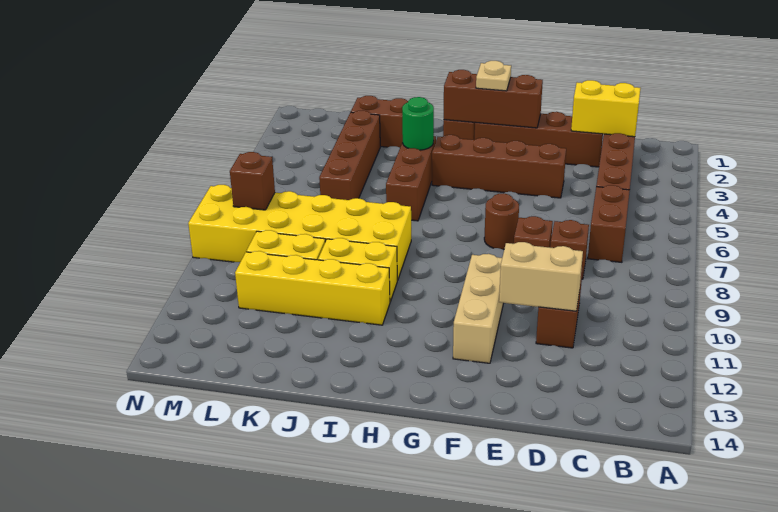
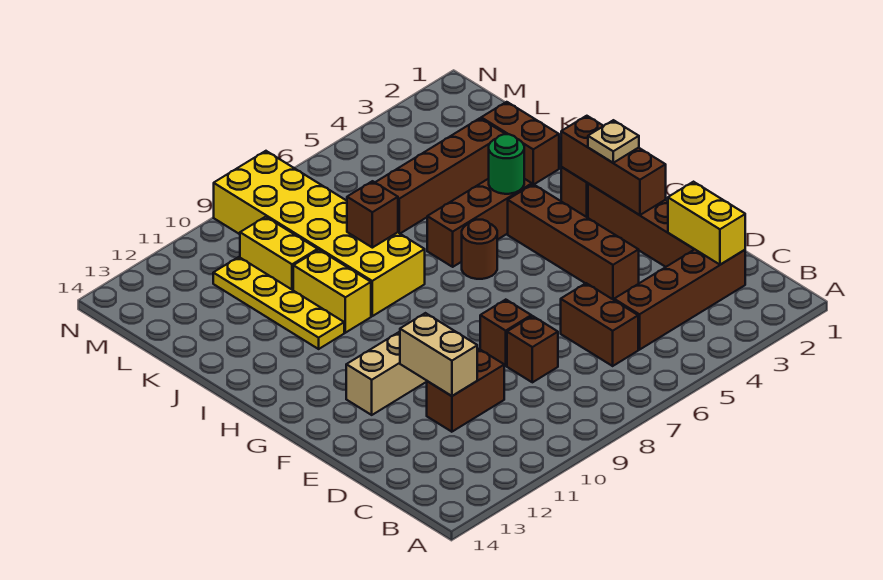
brown brick C6:C7 level 1 -> brown brick C6:D6 level 1
brown round brick F7 level 1 -> brown round brick H6 level 1
yellow brick I11:L11 level 1 -> yellow plate I11:L11 level 1
brown brick M8 level 2 -> brown brick J8 level 2

